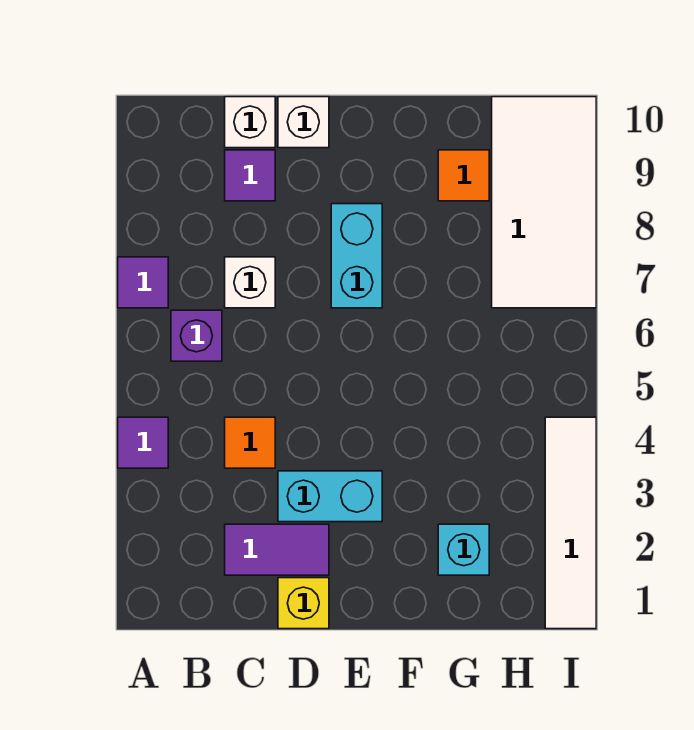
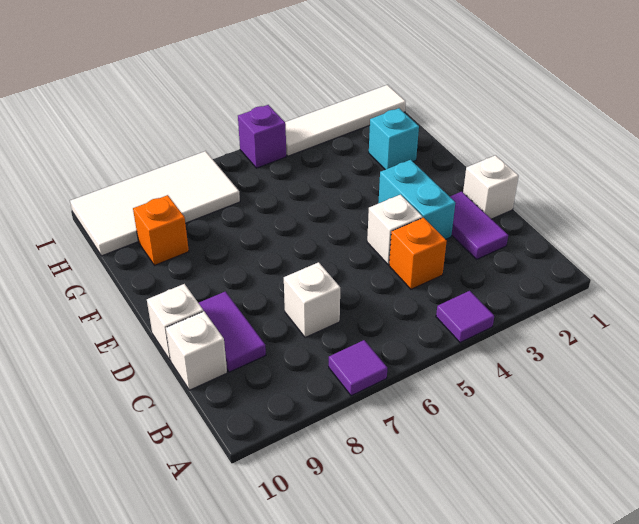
purple brick B6 level 1 -> purple brick I5 level 1
orange tile C4 level 1 -> orange brick C4 level 1
purple tile C9 level 1 -> purple tile C9:D9 level 1
yellow brick D1 level 1 -> white brick D1 level 1
none -> white brick D4 level 1
cyan brick E7:E8 level 1 -> none
orange tile G9 level 1 -> orange brick G9 level 1

